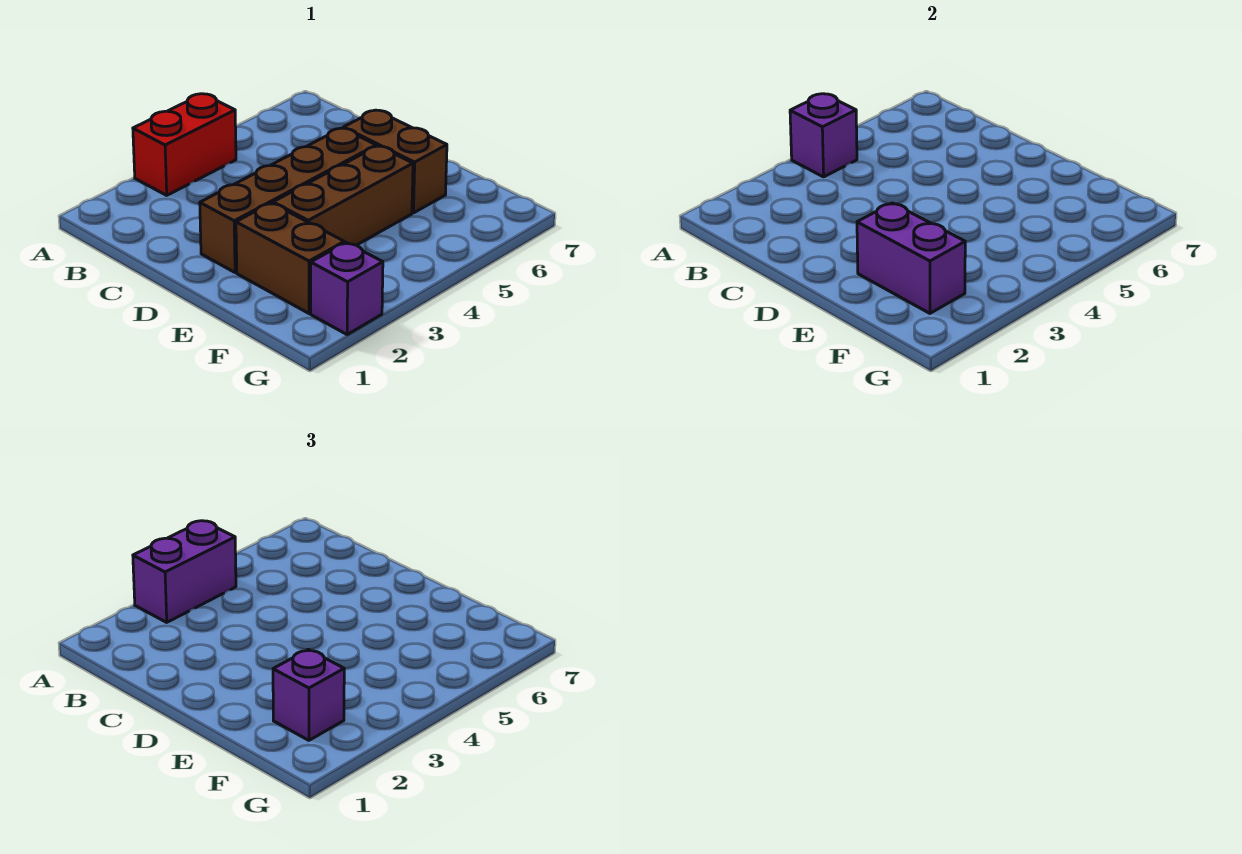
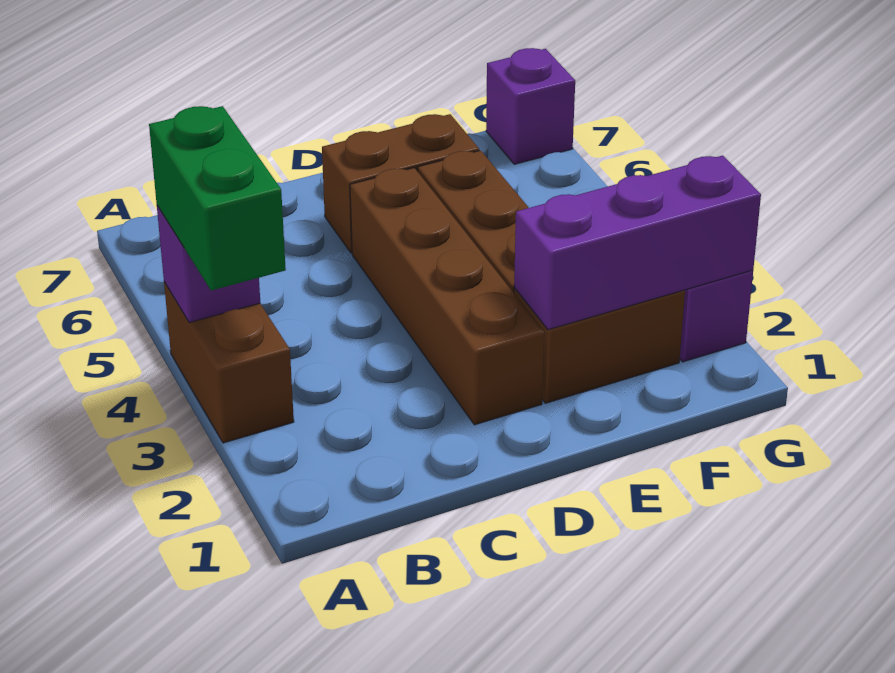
red brick A3:A4 level 1 -> brown brick A3:A4 level 1
purple brick A3:A4 level 3 -> green brick A3:A4 level 3
purple brick E2:F2 level 2 -> purple brick E2:G2 level 2
purple brick F2 level 3 -> purple brick G7 level 1

